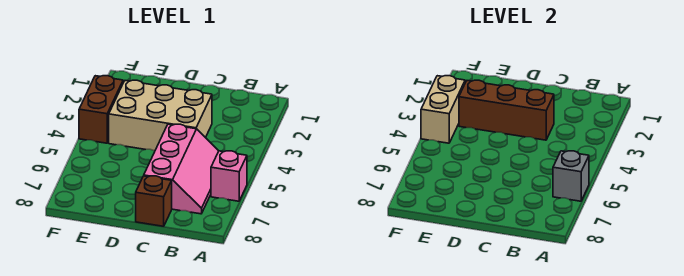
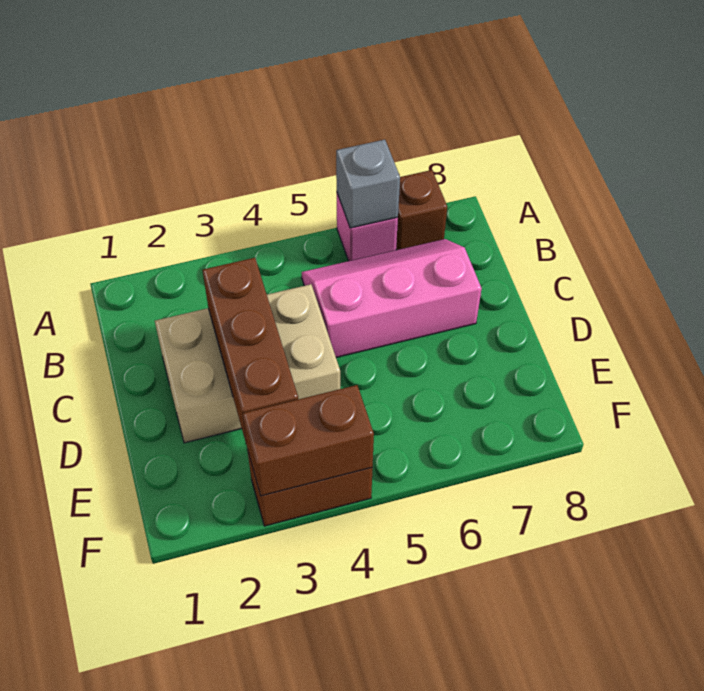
tan brick C3:E4 level 1 -> tan brick C2:D4 level 1
brown brick C8 level 1 -> brown brick A7 level 1
tan brick F3:F4 level 2 -> brown brick F3:F4 level 2

